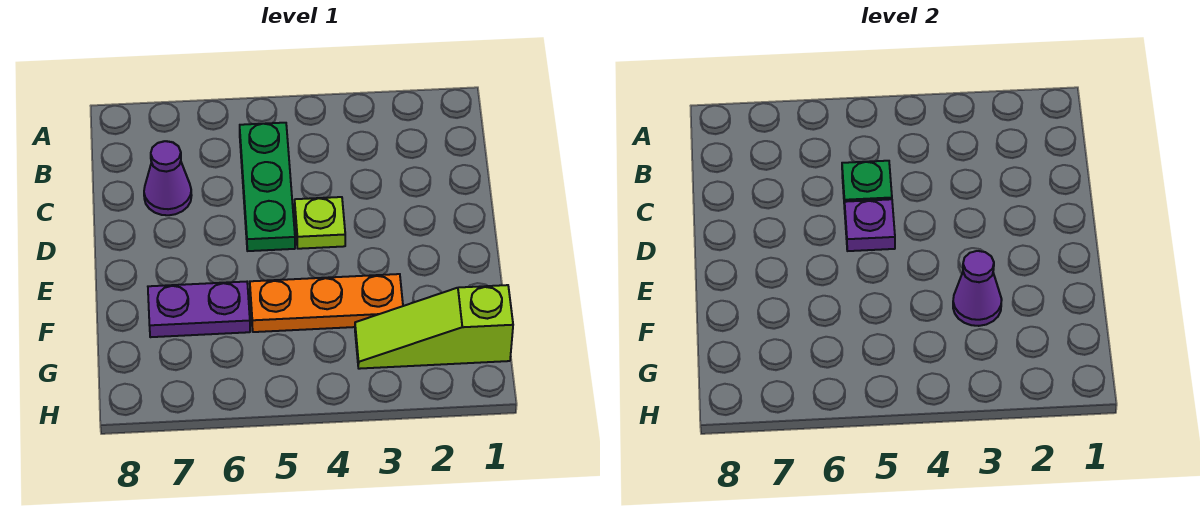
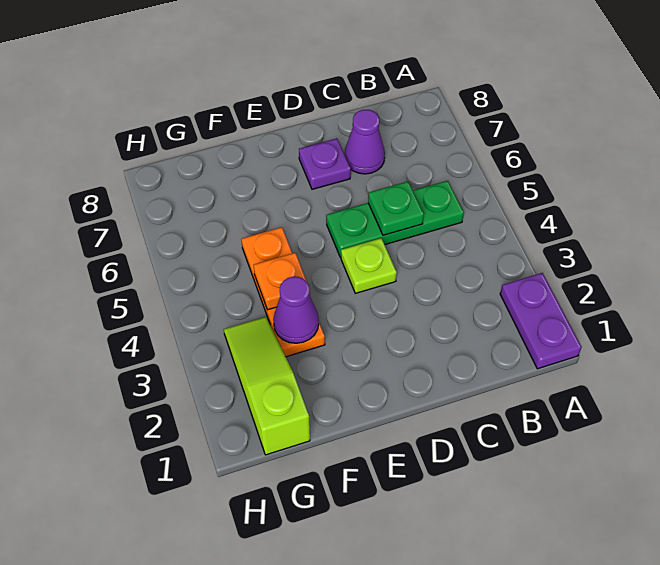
purple plate D5 level 2 -> purple plate D7 level 1
none -> orange plate F4 level 2
purple plate F6:F7 level 1 -> purple plate A1:A2 level 1

